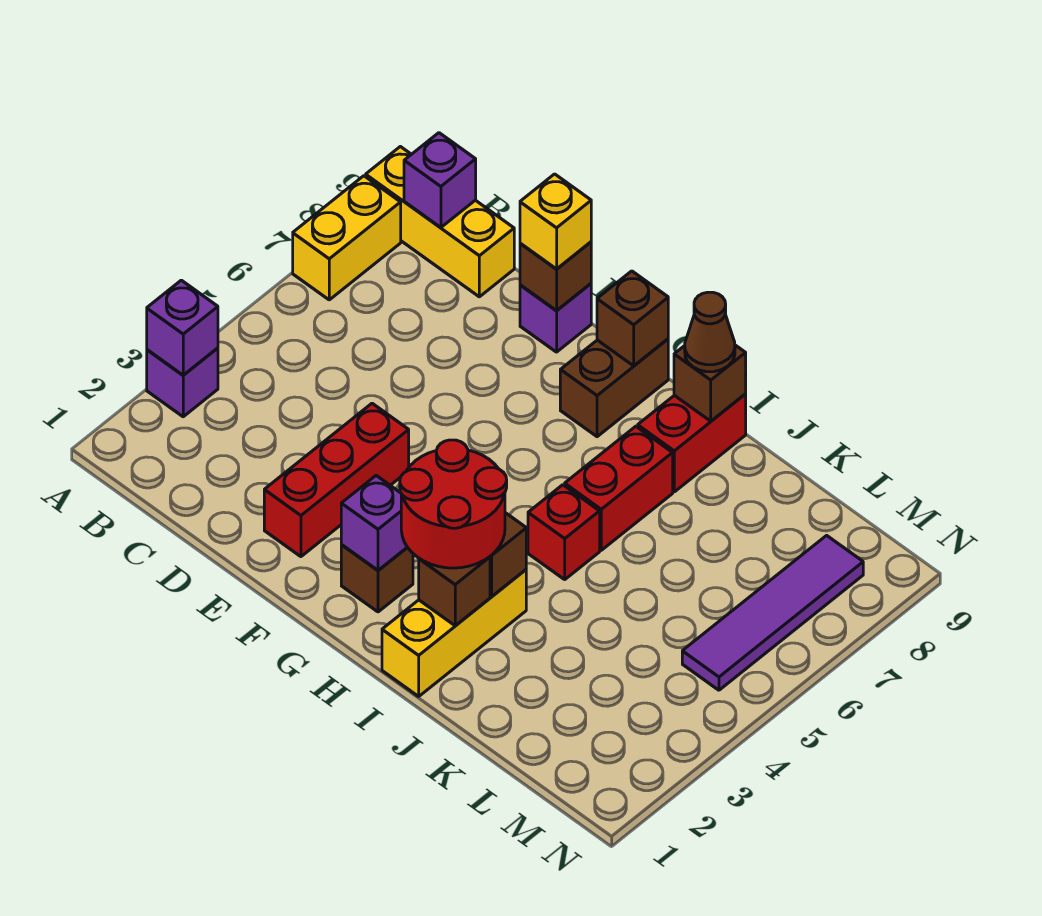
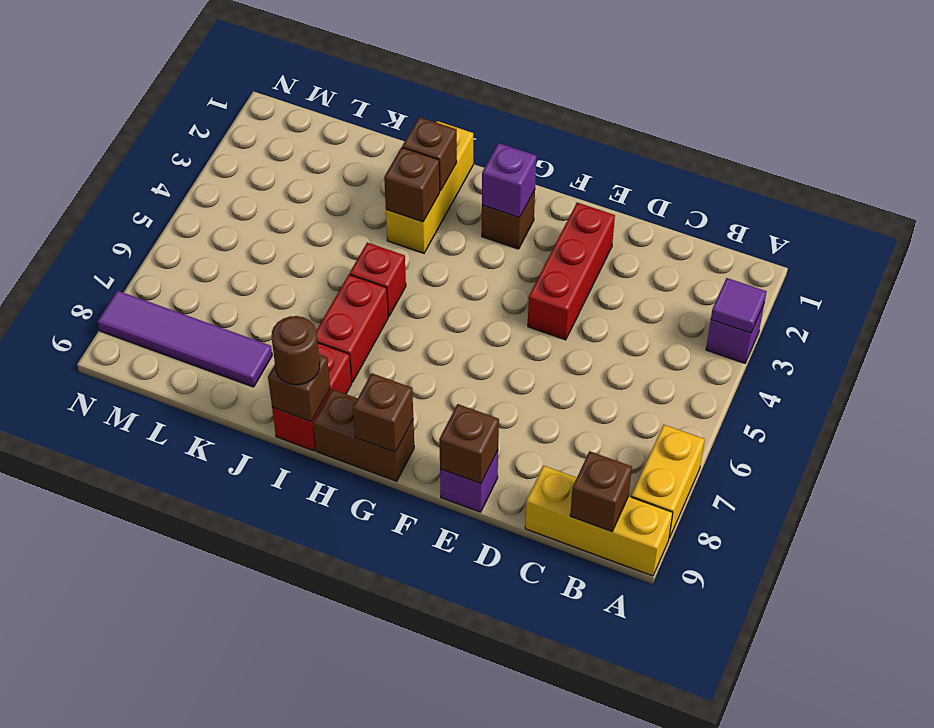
purple brick A3 level 2 -> purple tile A3 level 2
purple brick B9 level 2 -> brown brick B9 level 2
yellow brick E9 level 3 -> none
brown brick G8:G9 level 1 -> brown brick G9:H9 level 1
red round brick H2:I3 level 3 -> none
brown cone I9 level 3 -> brown round brick I9 level 3
purple tile M5:M8 level 1 -> purple tile K8:N8 level 1

